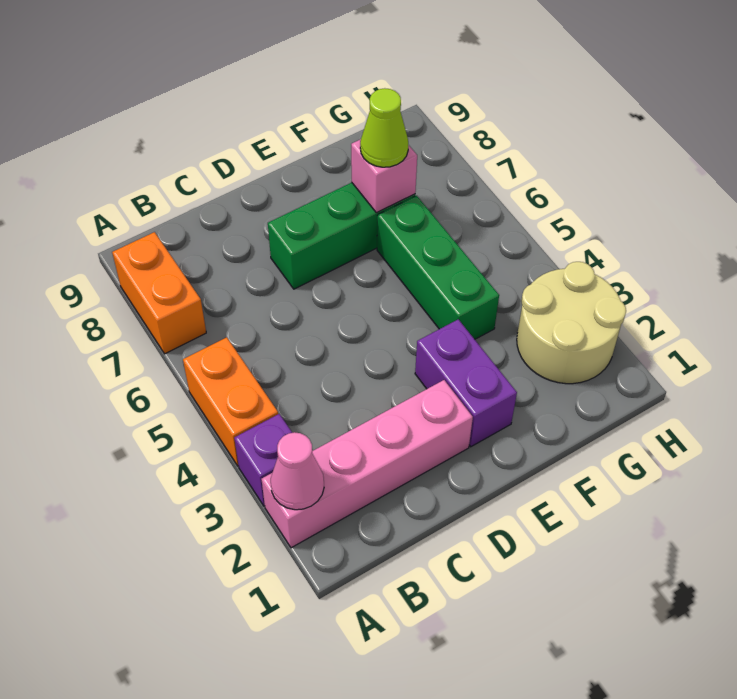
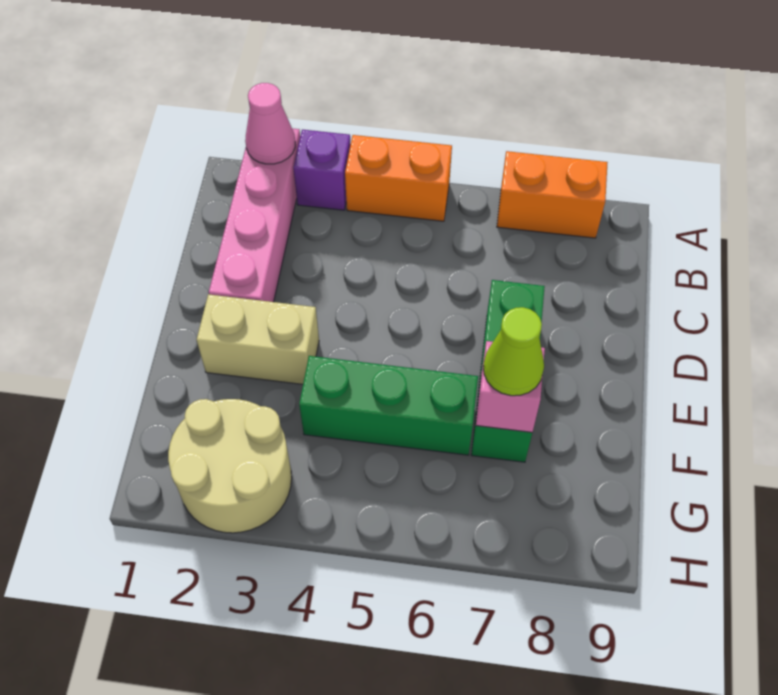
purple brick E2:E3 level 1 -> tan brick E2:E3 level 1

